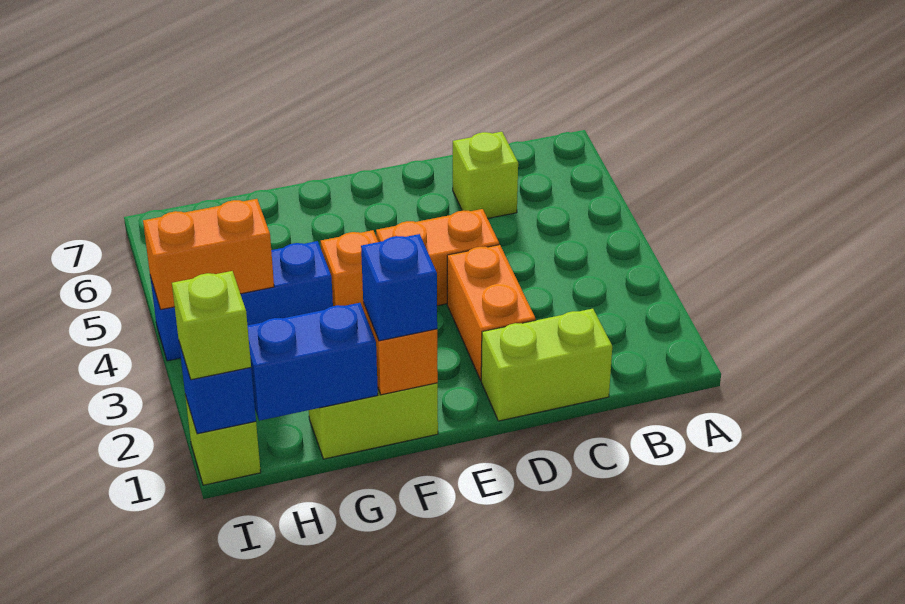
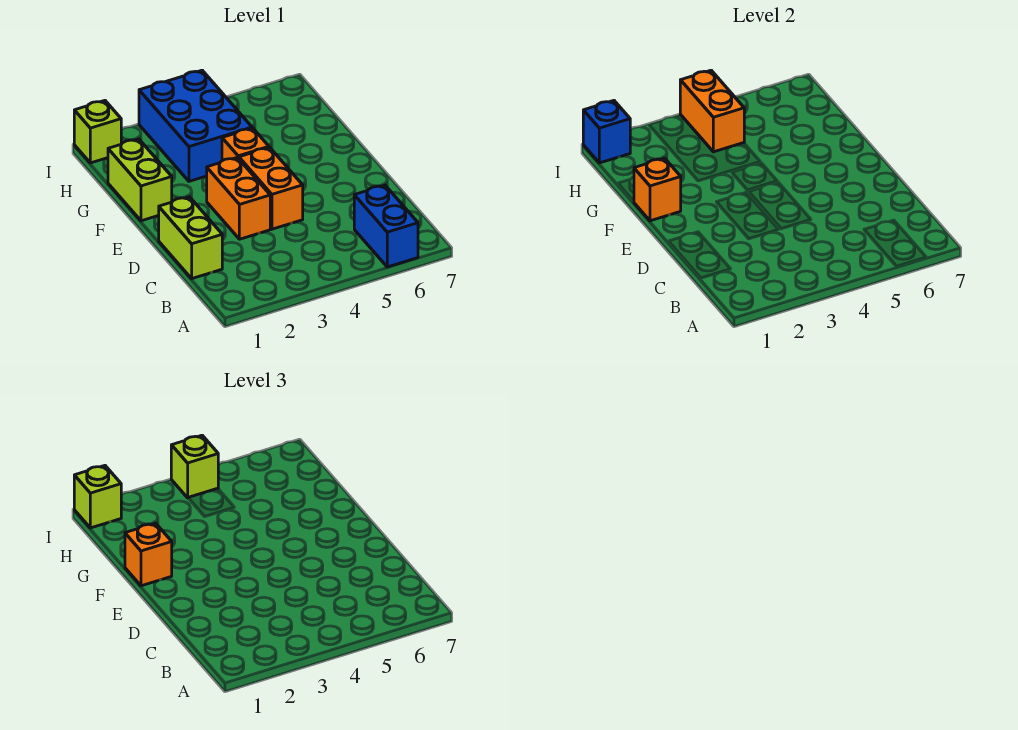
lime brick C6 level 1 -> lime brick I4 level 3
orange brick D2:D3 level 1 -> orange brick D3:E3 level 1
blue brick F1 level 3 -> orange brick F1 level 3
blue brick G1:H1 level 2 -> blue brick A6:B6 level 1
blue brick G4:I4 level 1 -> blue brick G3:I4 level 1

